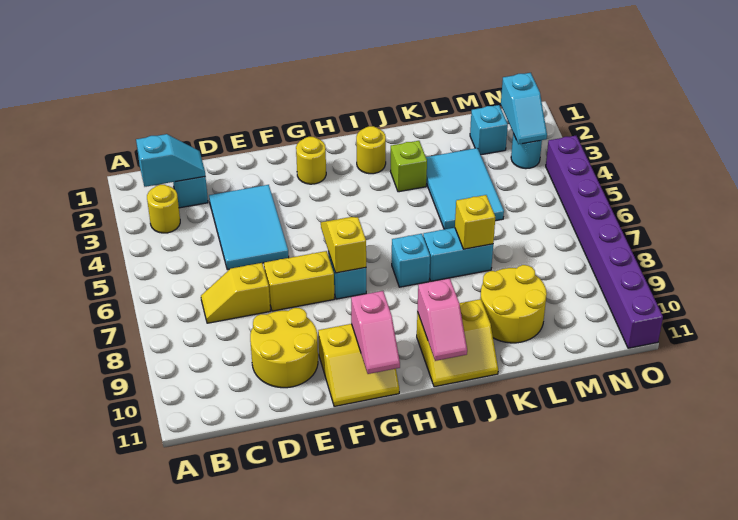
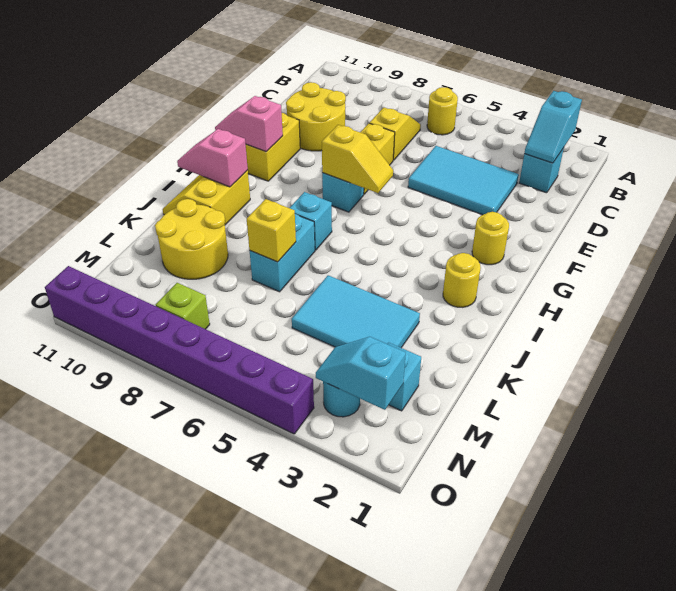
yellow round brick B3 level 1 -> yellow round brick B6 level 1
lime brick J3 level 1 -> lime brick N8 level 1

